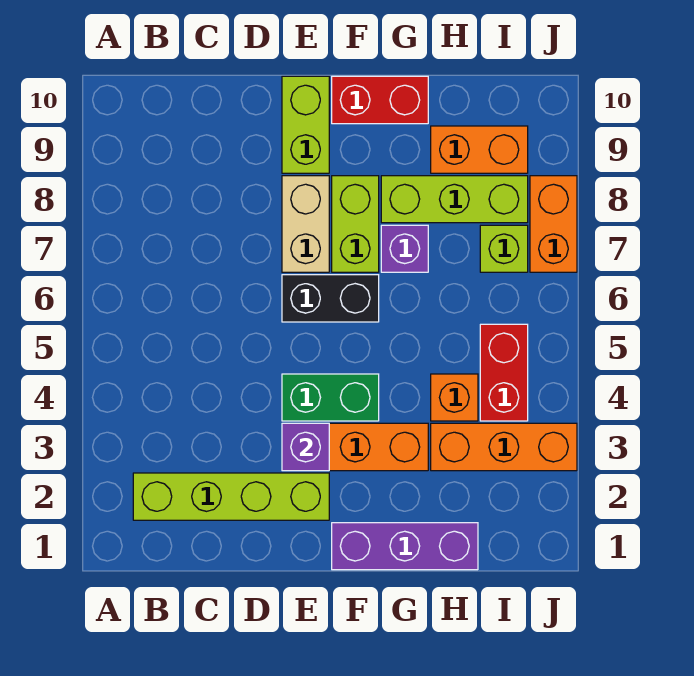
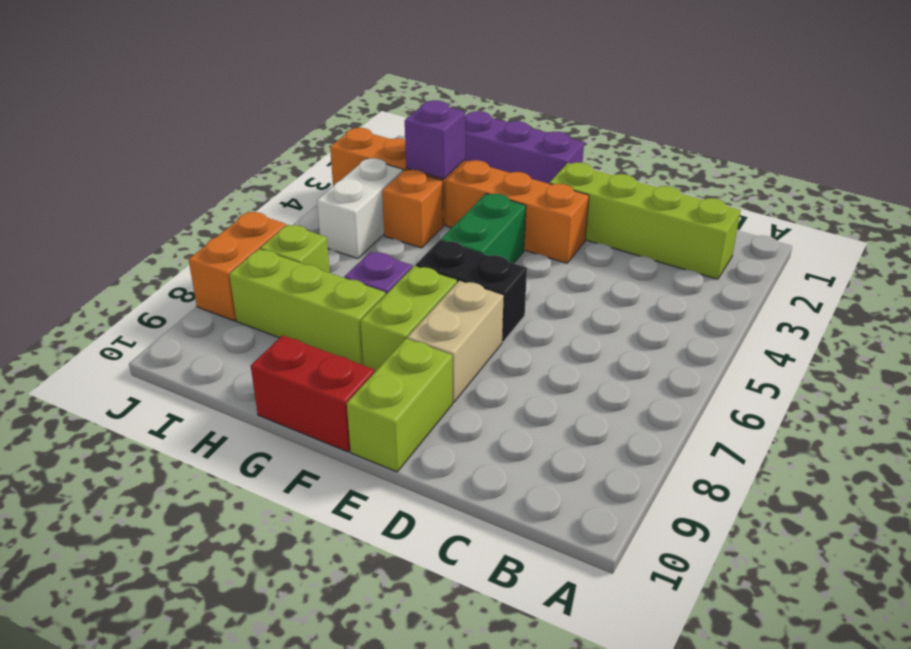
purple brick E3 level 2 -> purple brick H3 level 2
green brick E4:F4 level 1 -> green brick F4:F5 level 1
orange brick H9:I9 level 1 -> none
red brick I4:I5 level 1 -> white brick I4:I5 level 1

